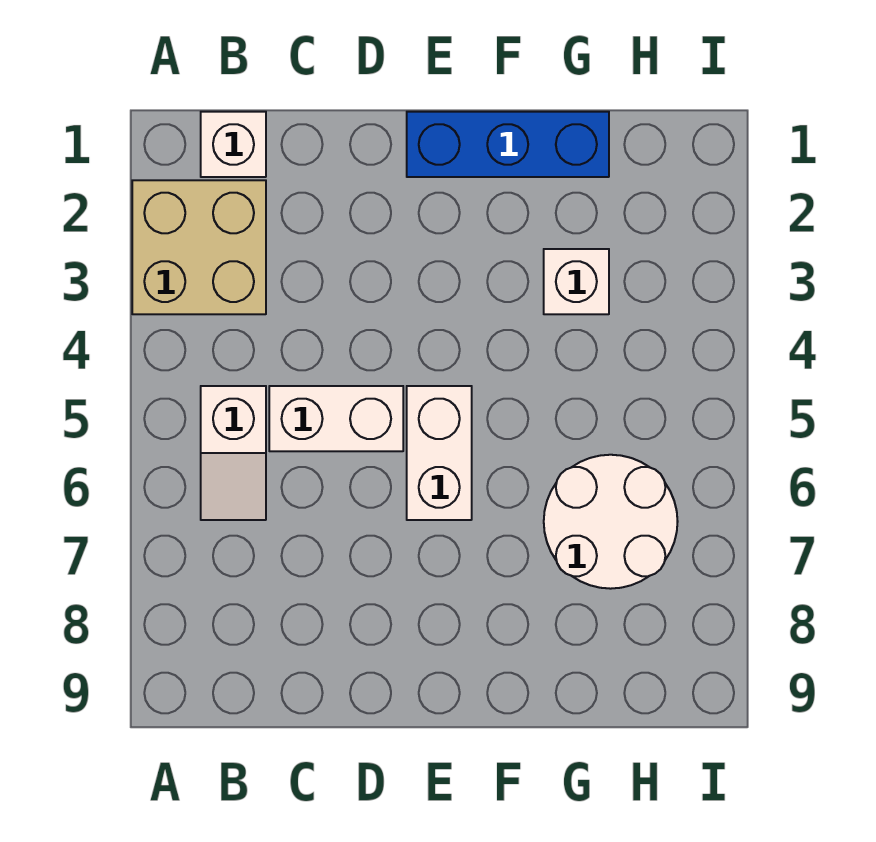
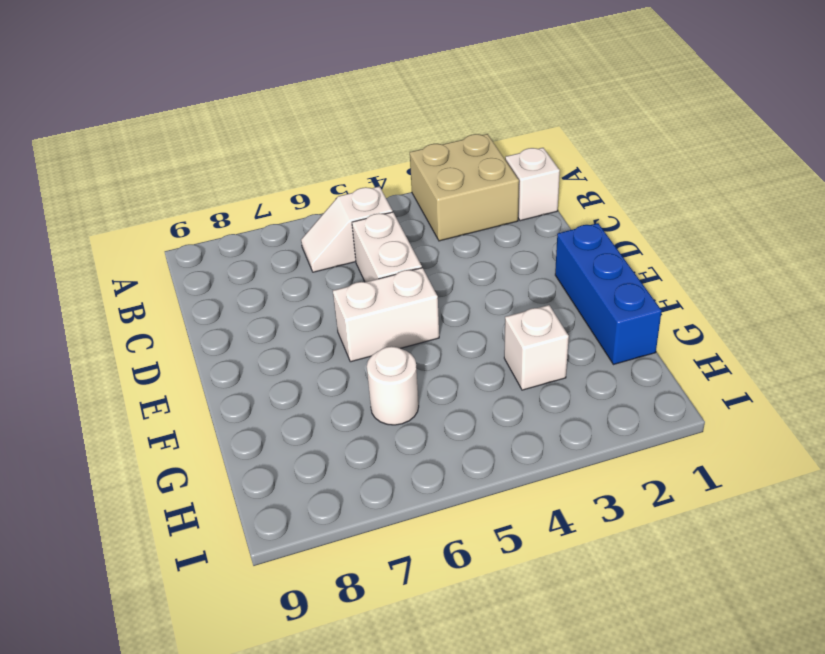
white round brick G6:H7 level 1 -> white round brick G6 level 1

